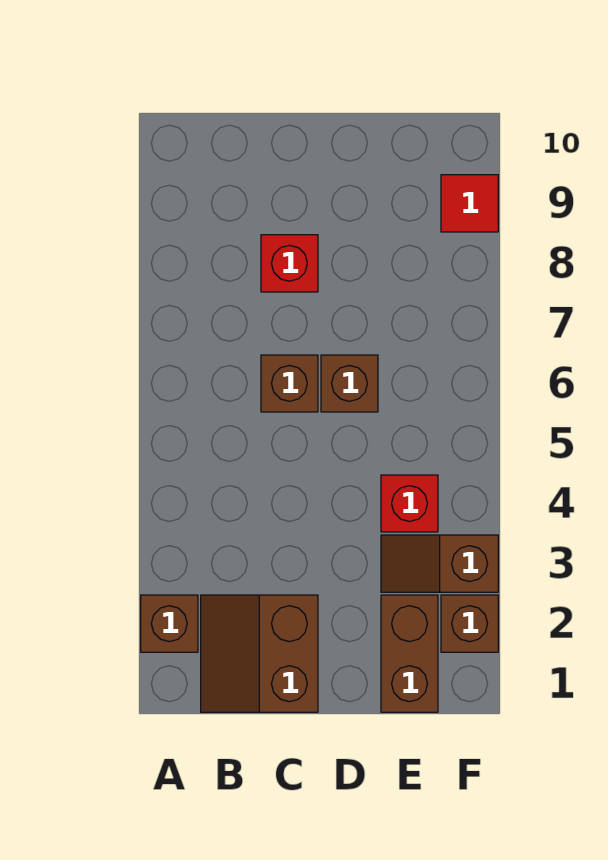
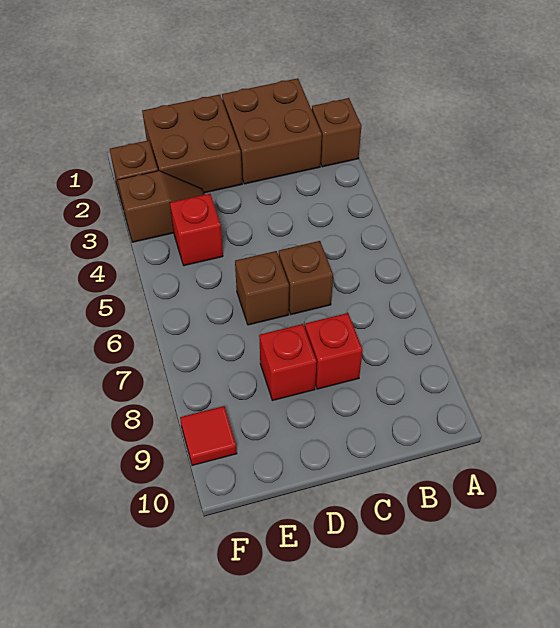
brown slope B1:C2 level 1 top C -> brown brick B1:C2 level 1
none -> red brick D8 level 1
brown brick E1:E2 level 1 -> brown brick D1:E2 level 1

